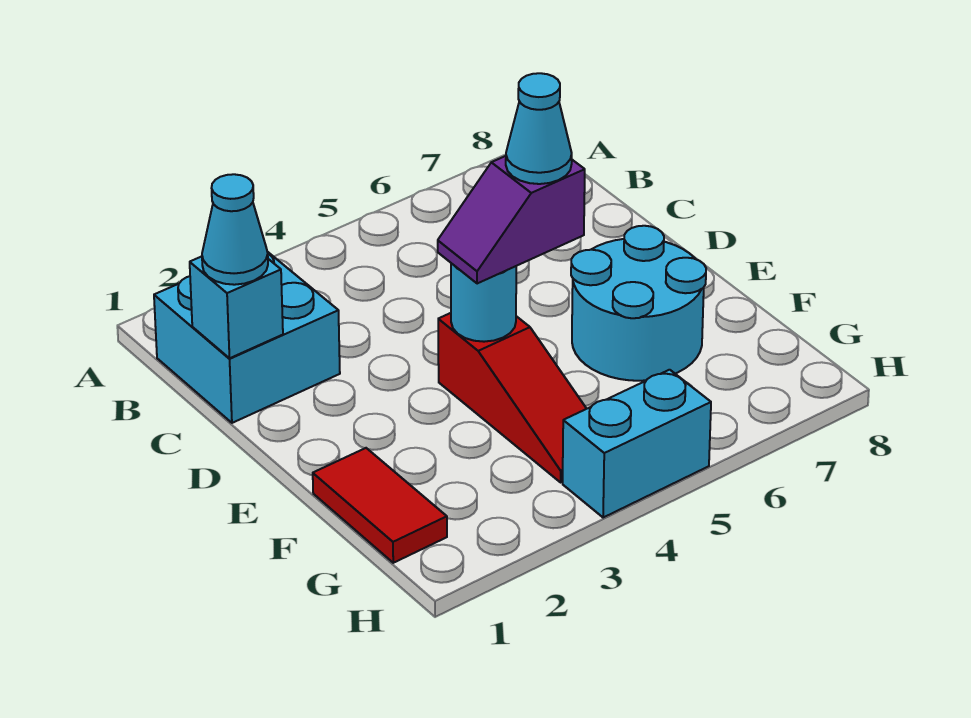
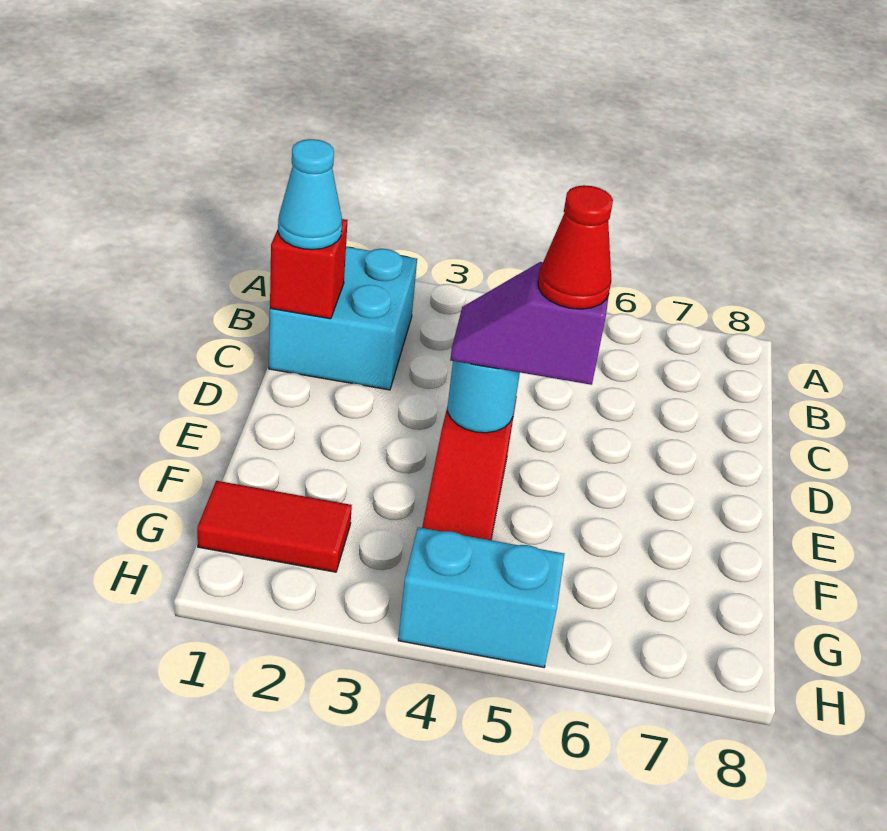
cyan brick C1 level 2 -> red brick C1 level 2
cyan cone E5 level 4 -> red cone E5 level 4
cyan round brick E6:F7 level 1 -> none
red tile F1:G1 level 1 -> red tile G1:G2 level 1

